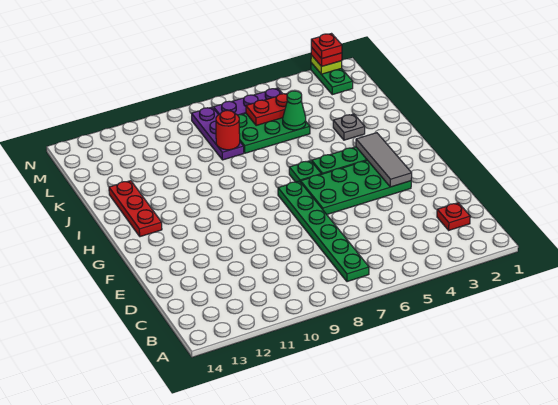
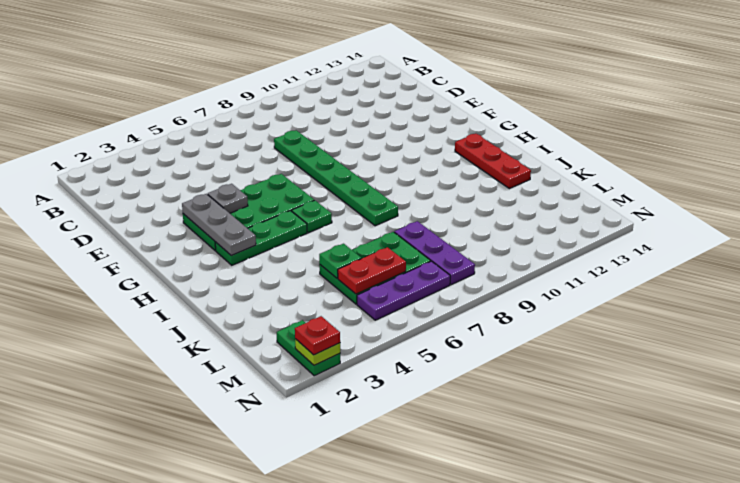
green plate B7:G7 level 1 -> green plate D8:I8 level 1
red plate C2 level 1 -> none
grey tile F3:H3 level 2 -> grey plate F3:H3 level 2
grey plate J3 level 1 -> grey plate F4 level 2
green cone K5 level 2 -> green plate K5 level 2
red round brick K8 level 2 -> none
red plate N2 level 4 -> none

